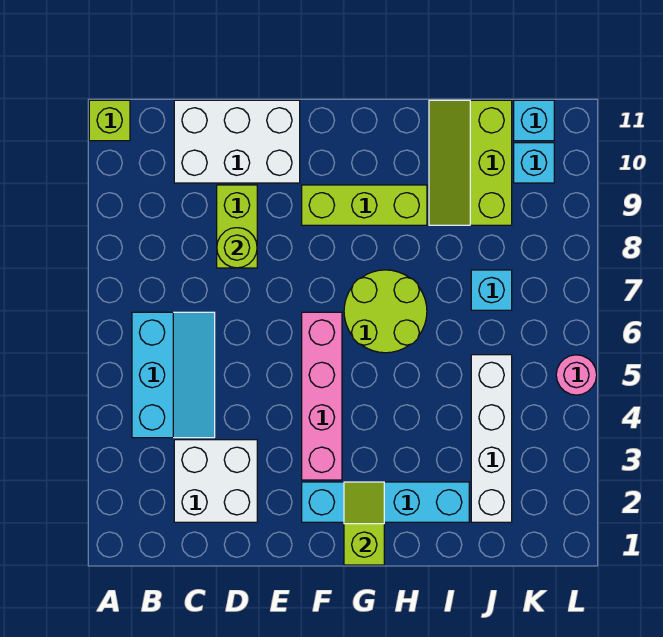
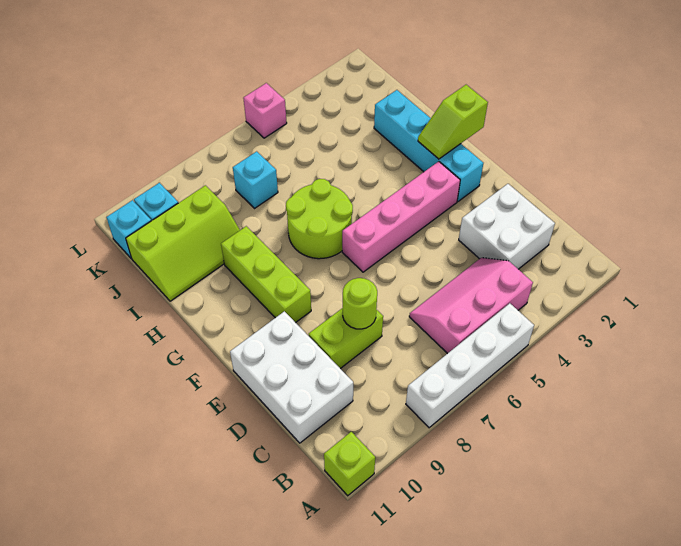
cyan slope B4:C6 level 1 top B -> pink slope B4:C6 level 1 top B
white brick J2:J5 level 1 -> white brick A5:A8 level 1
pink round brick L5 level 1 -> pink brick L5 level 1

